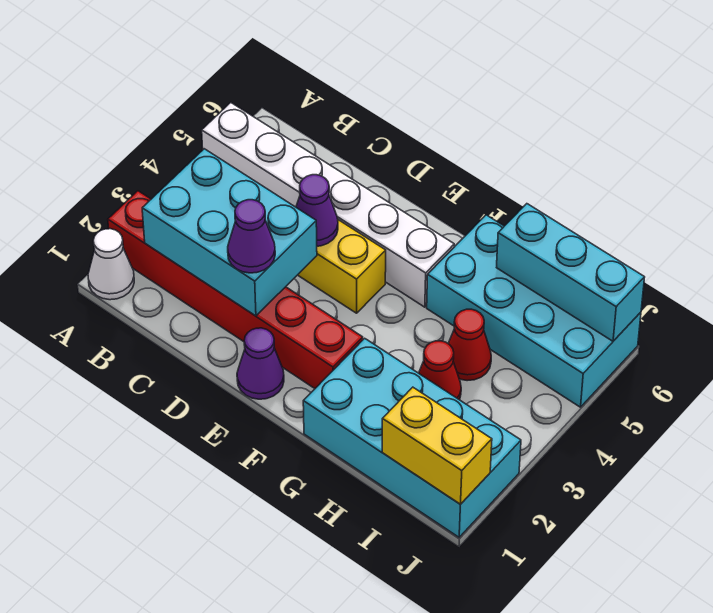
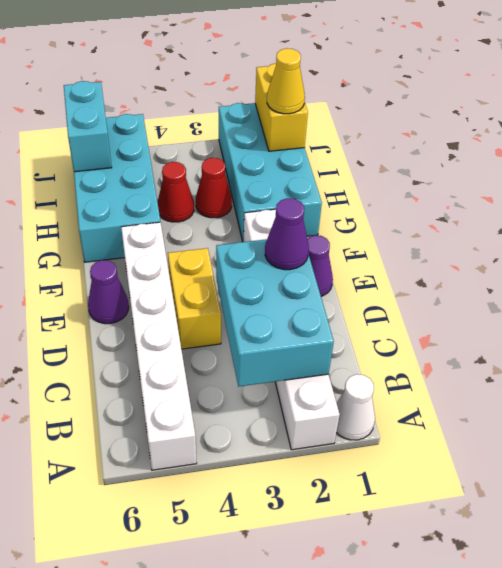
red brick A2:F2 level 1 -> white brick A2:F2 level 1
purple cone D4 level 2 -> purple cone E6 level 1
cyan brick H6:J6 level 2 -> cyan brick I6:J6 level 2
none -> yellow cone I1 level 3

